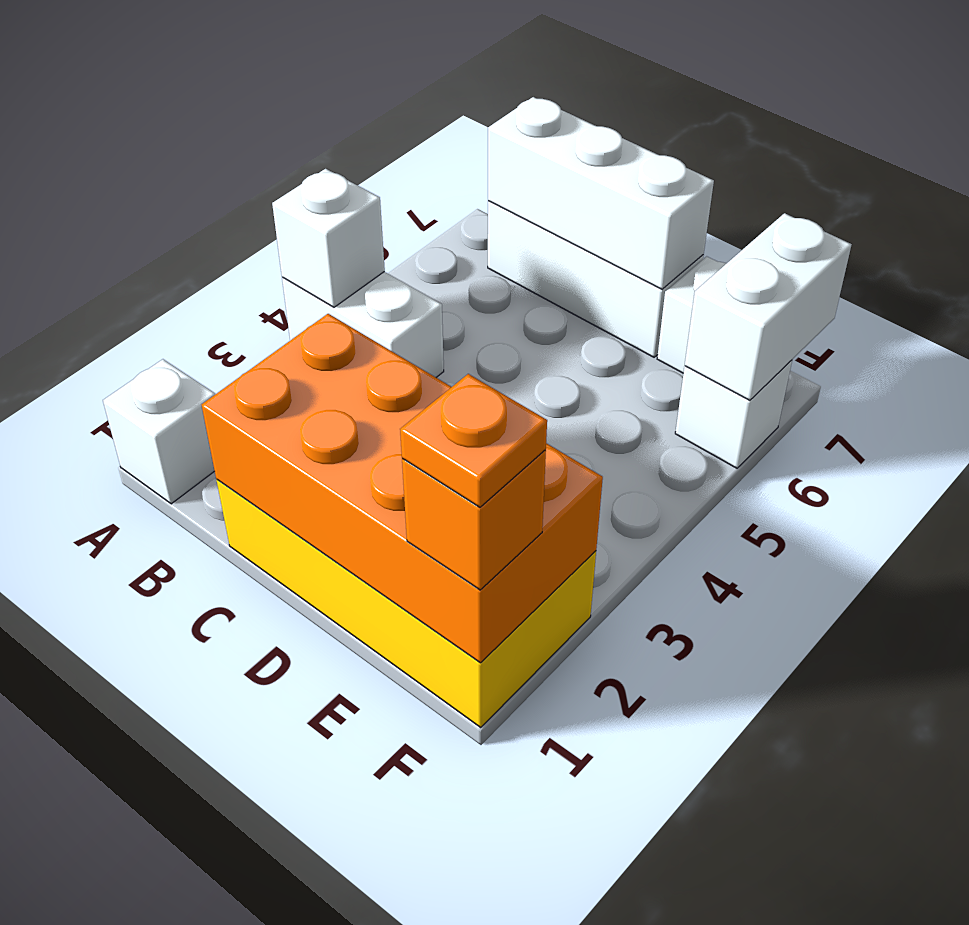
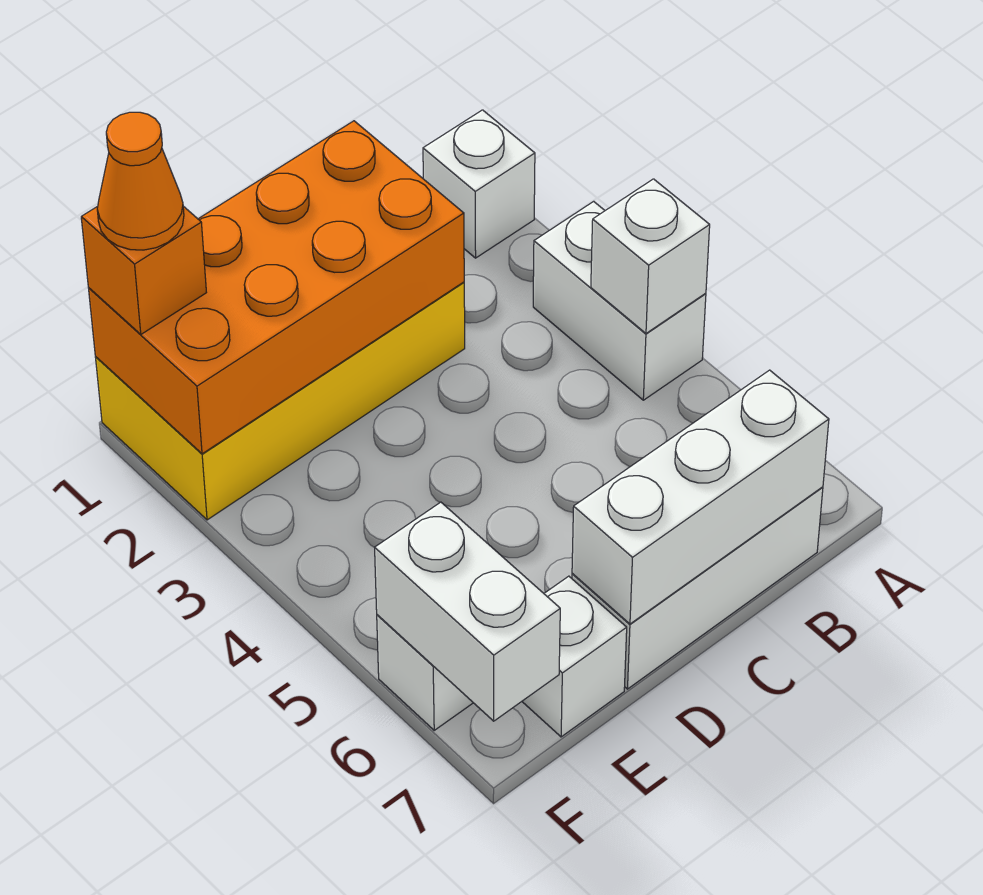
white brick A4:B4 level 1 -> white brick A3:A4 level 1
orange plate F1 level 4 -> orange cone F1 level 4

